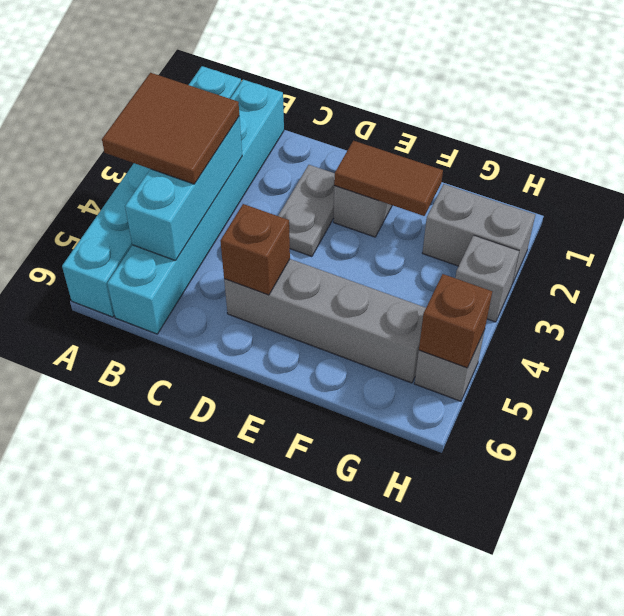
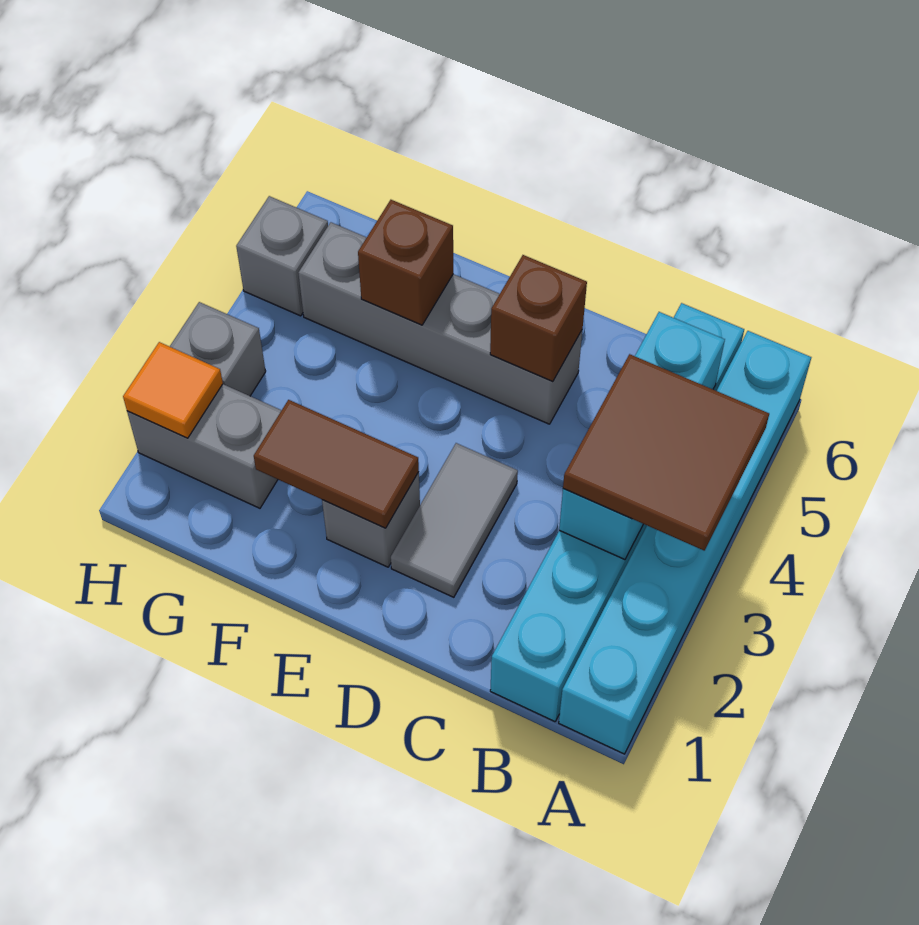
grey plate D2:D3 level 1 -> grey tile D2:D3 level 1
none -> orange tile H2 level 2
brown brick H5 level 2 -> brown brick F5 level 2

